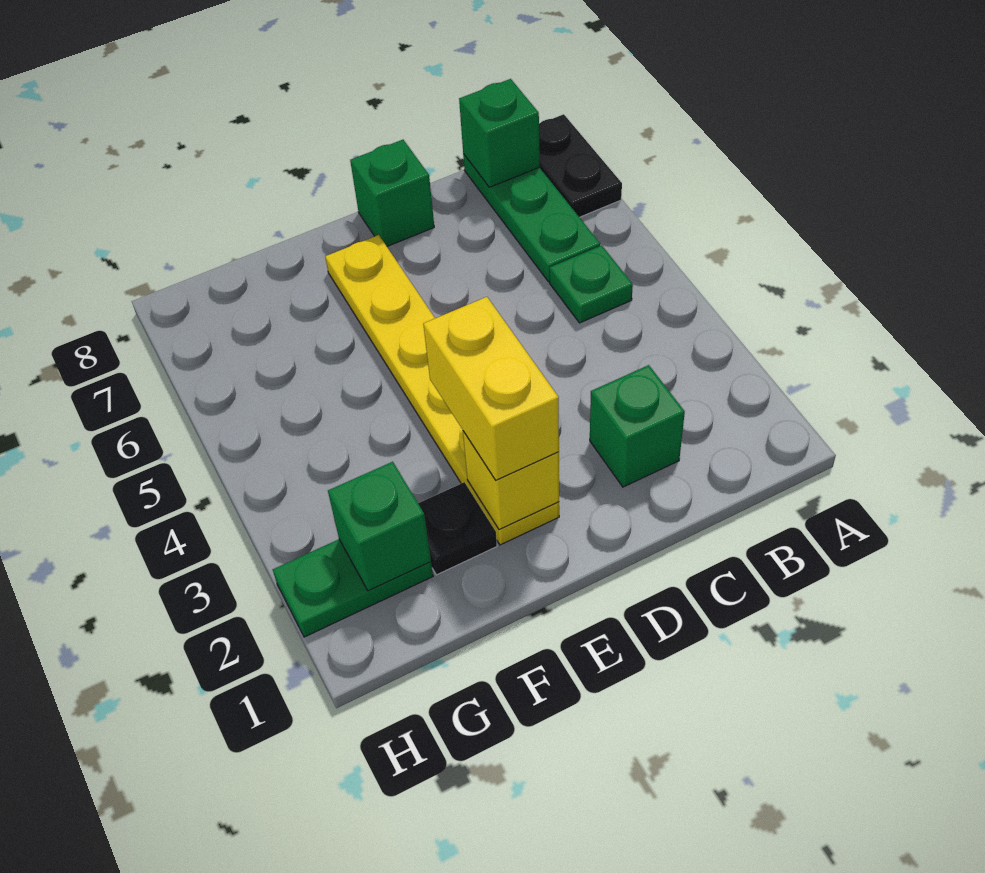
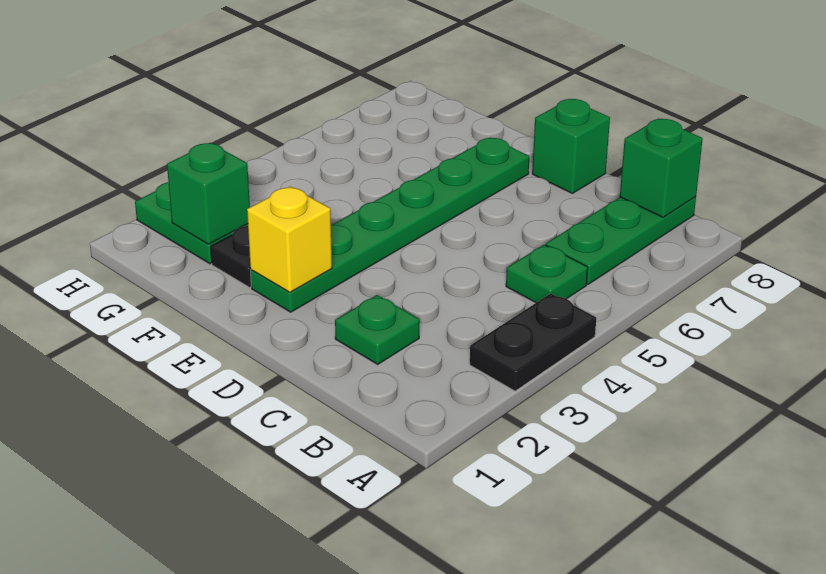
black plate A7:A8 level 1 -> black plate A3:A4 level 1
green brick C2 level 1 -> green plate C2 level 1
yellow plate E2:E7 level 1 -> green plate E2:E7 level 1
yellow brick E2:E3 level 3 -> none

